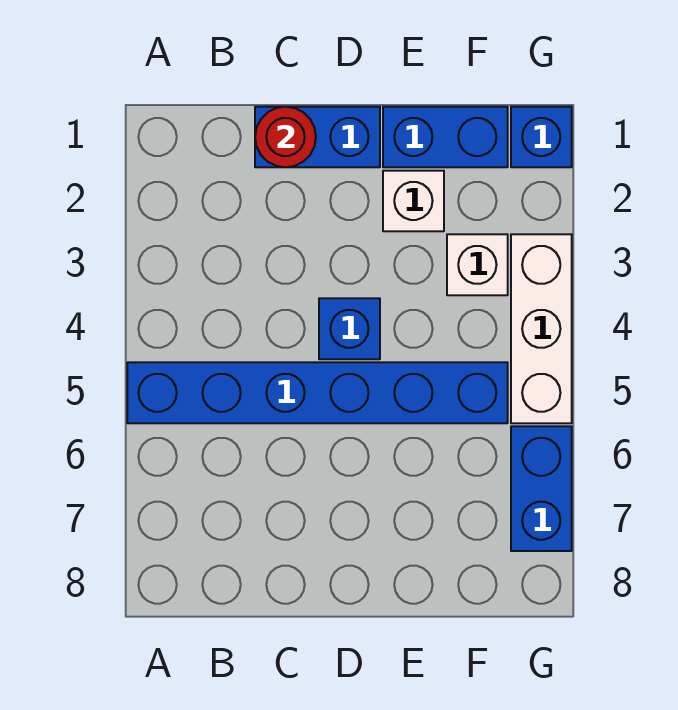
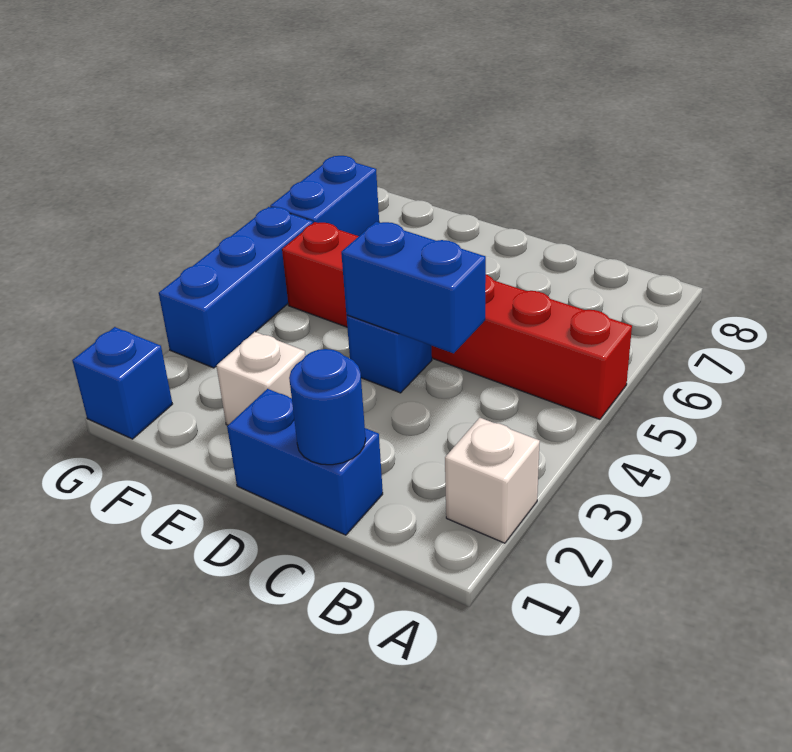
blue brick A5:F5 level 1 -> red brick A5:F5 level 1
red round brick C1 level 2 -> blue round brick C1 level 2
blue brick E1:F1 level 1 -> blue brick C4:D4 level 2
white brick F3 level 1 -> white brick A2 level 1
white brick G3:G5 level 1 -> blue brick G3:G5 level 1

